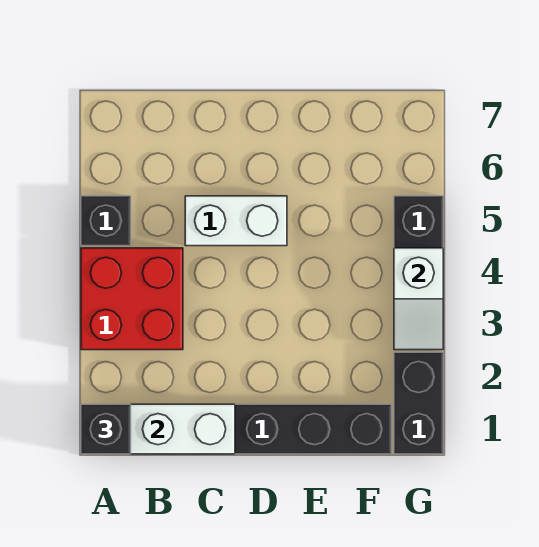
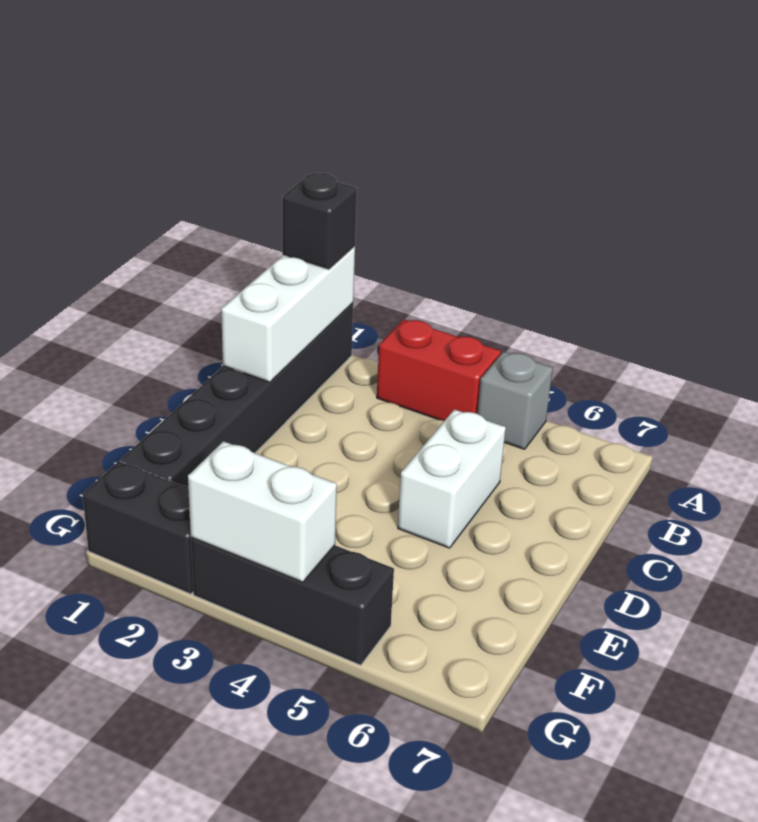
red brick A3:B4 level 1 -> red brick A3:A4 level 1
black brick A5 level 1 -> grey brick A5 level 1
white slope G3:G4 level 2 top 4 -> white brick G3:G4 level 2

